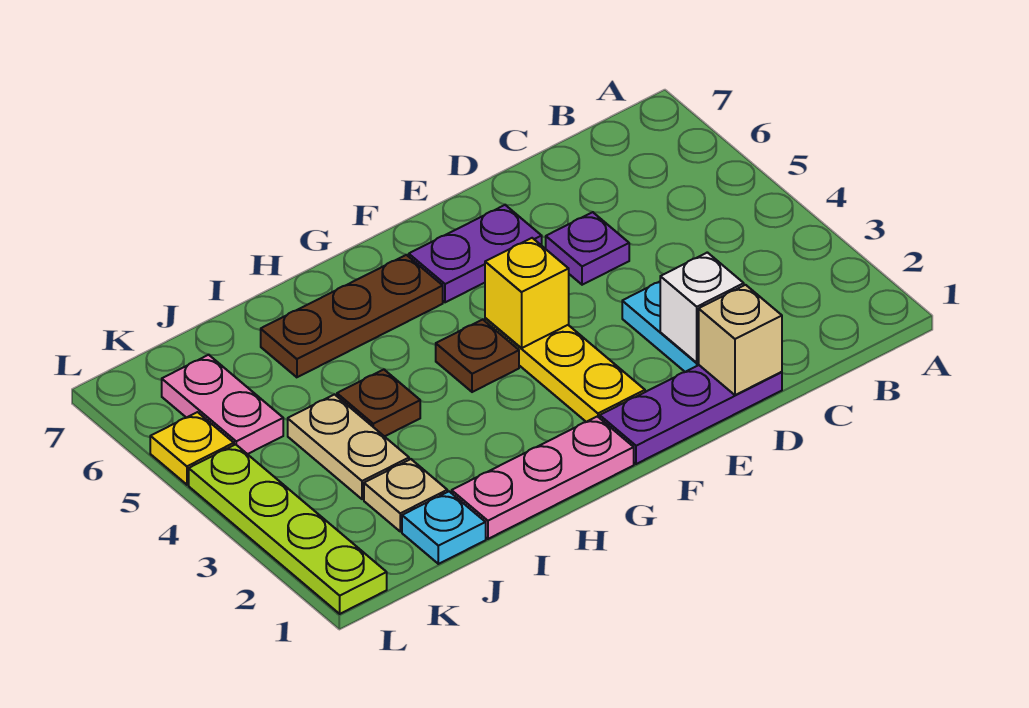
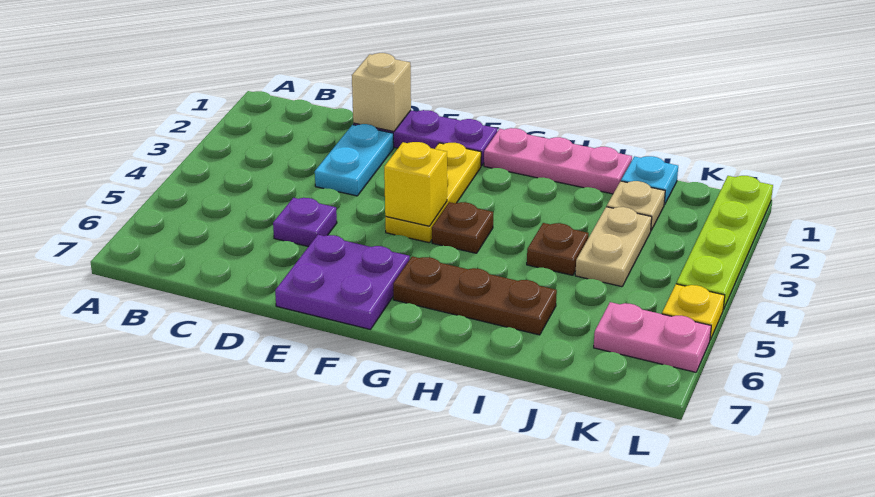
white brick D2 level 2 -> none
purple plate E6:F6 level 1 -> purple plate E6:F7 level 1
pink plate K5:K6 level 1 -> pink plate K6:L6 level 1

